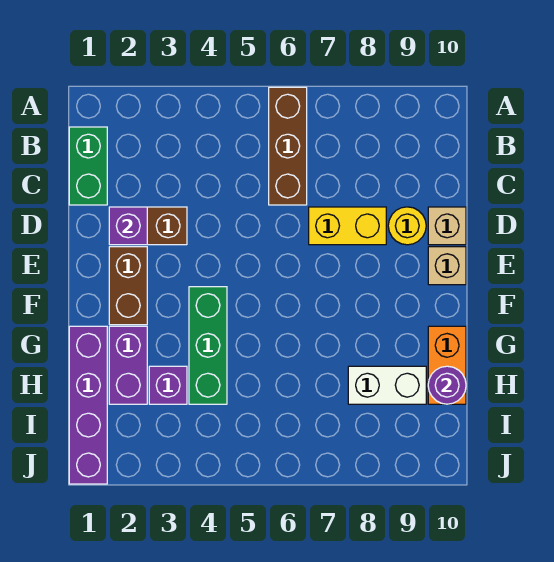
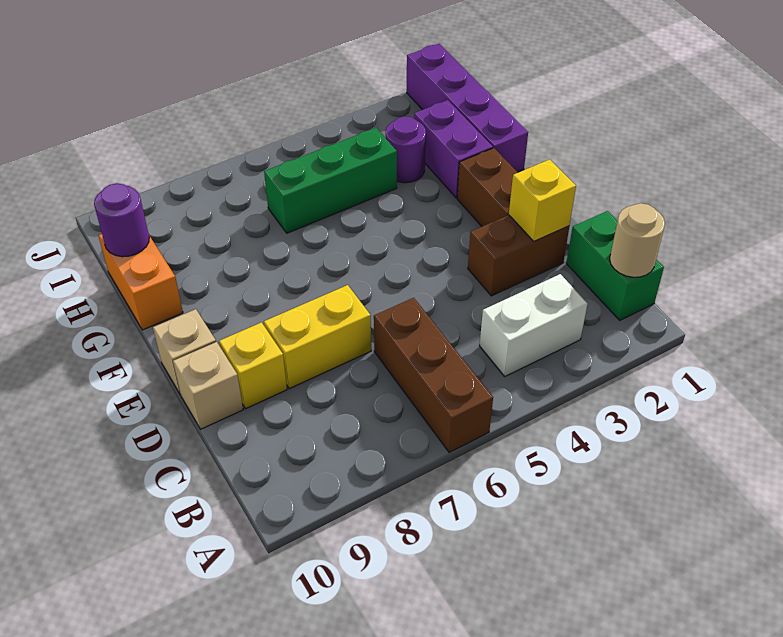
none -> tan round brick B1 level 2
purple brick D2 level 2 -> yellow brick D2 level 2
yellow round brick D9 level 1 -> yellow brick D9 level 1
green brick F4:H4 level 1 -> green brick H4:H6 level 1
purple brick H3 level 1 -> purple round brick H3 level 1
white brick H8:H9 level 1 -> white brick B3:B4 level 1

